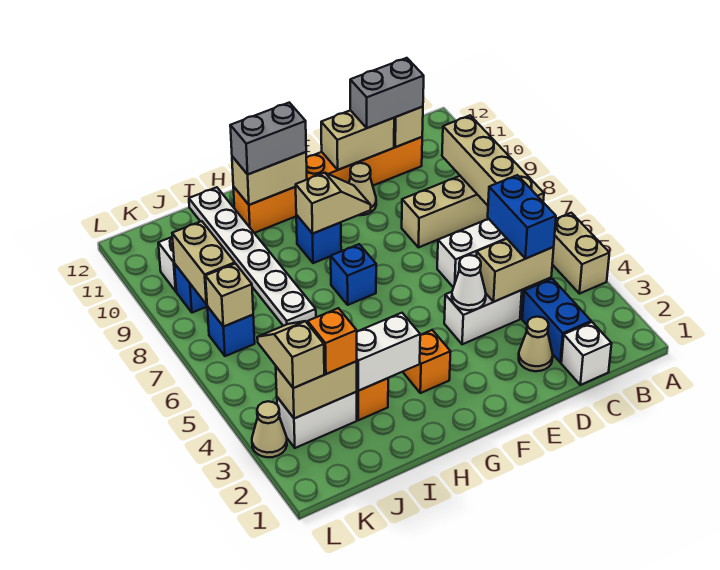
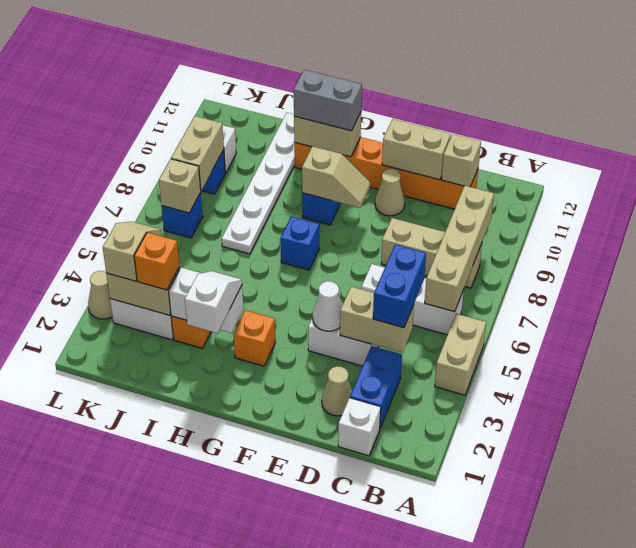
grey brick C11:D11 level 3 -> none
none -> white slope H2:H3 level 3 top 2

